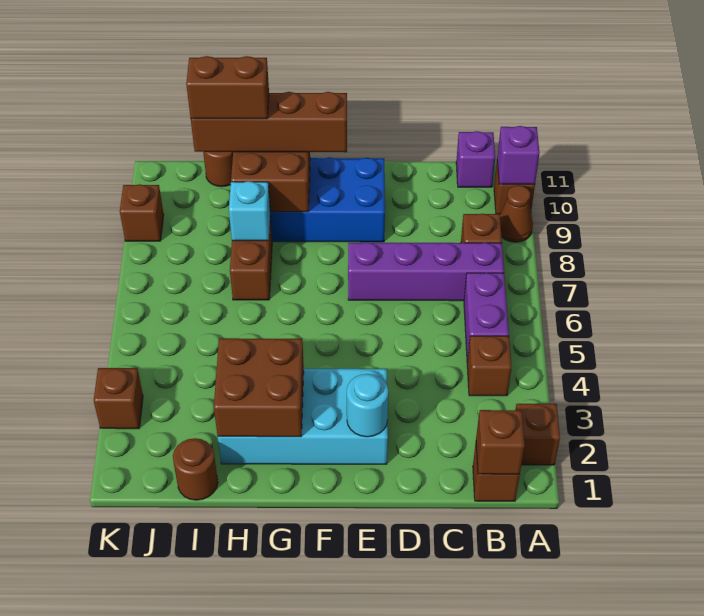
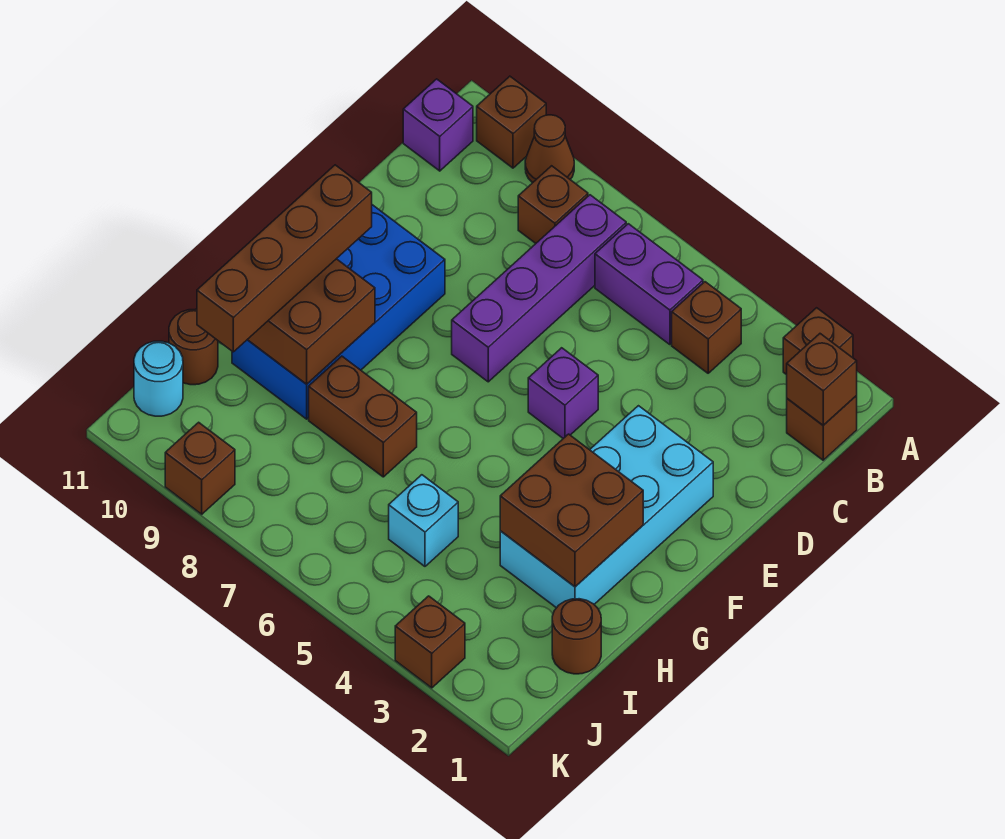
purple brick A10 level 2 -> purple brick E5 level 1
cyan round brick E2 level 2 -> cyan round brick J11 level 1
cyan brick H8 level 2 -> cyan brick I5 level 1
brown brick H10:I10 level 4 -> none

